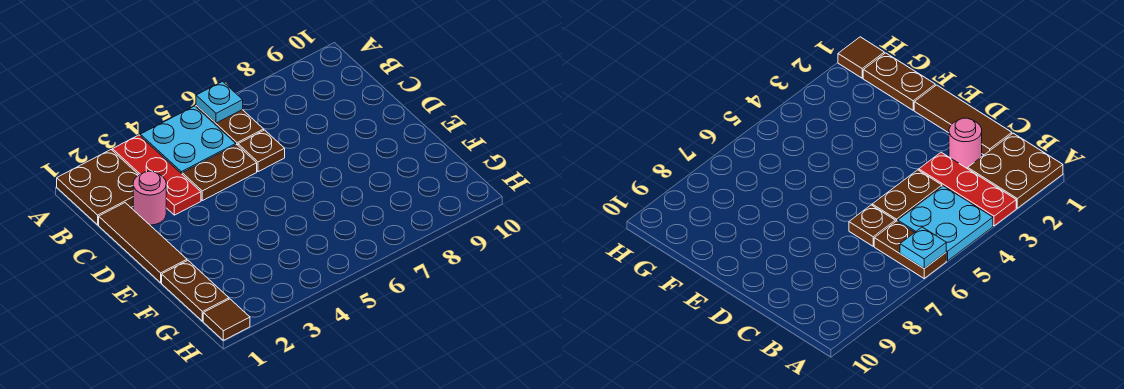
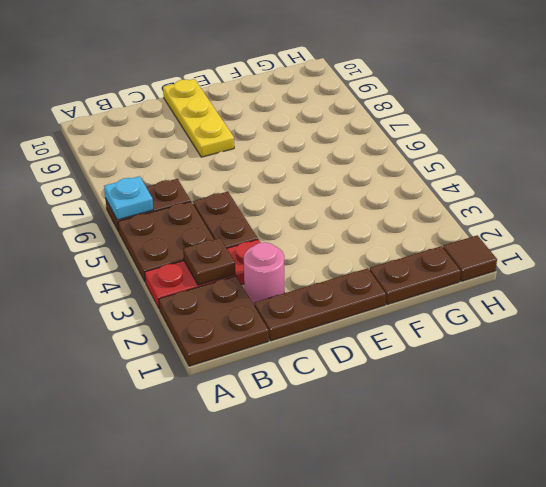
cyan plate A4:B5 level 1 -> brown plate A4:B5 level 1
brown tile C1:E1 level 1 -> brown plate C1:E1 level 1
brown plate C6 level 1 -> brown plate B3 level 2
none -> yellow plate D8:D10 level 1

